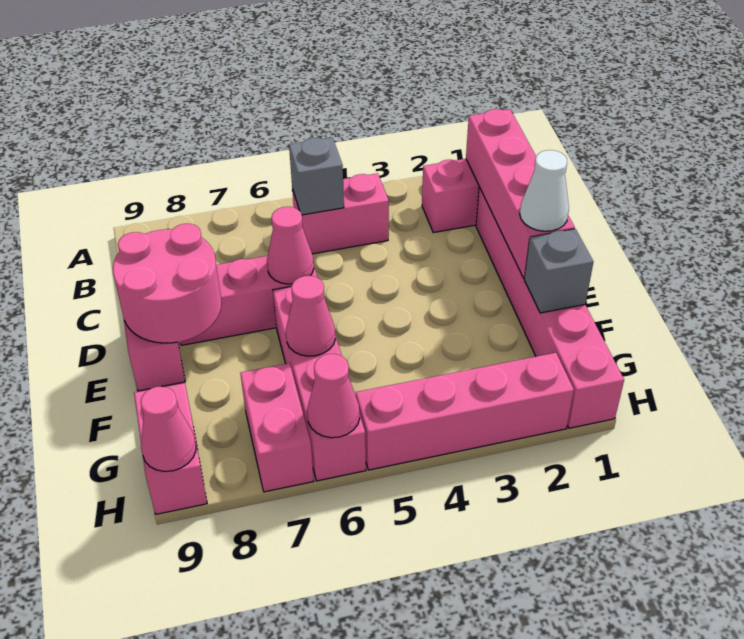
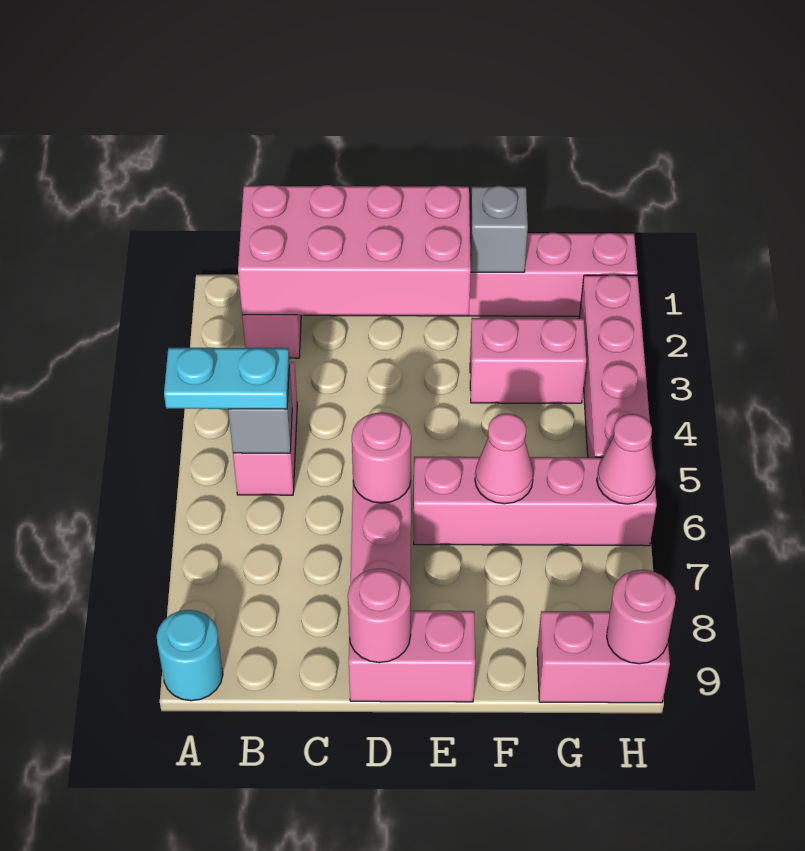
none -> cyan plate A5:B5 level 3
none -> cyan round brick A9 level 1
pink brick B1:E1 level 2 -> pink brick B1:E2 level 2
pink cone D6 level 2 -> pink round brick D6 level 2
pink round brick D8:E9 level 2 -> pink round brick D9 level 2
white cone E1 level 3 -> none
pink brick G7:H7 level 1 -> pink brick F3:G3 level 1
pink cone H9 level 2 -> pink round brick H9 level 2

